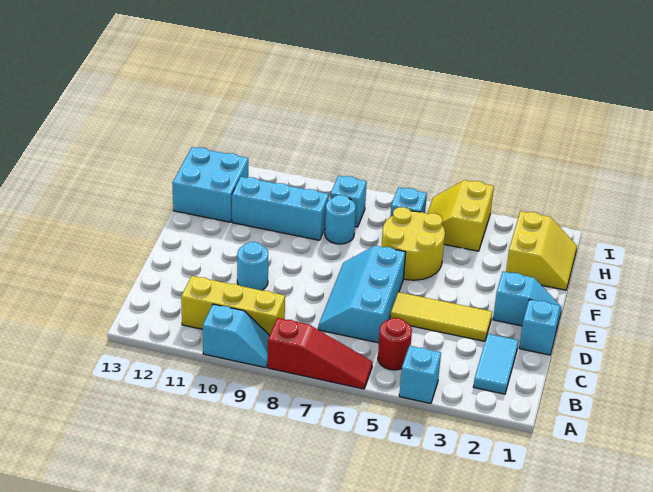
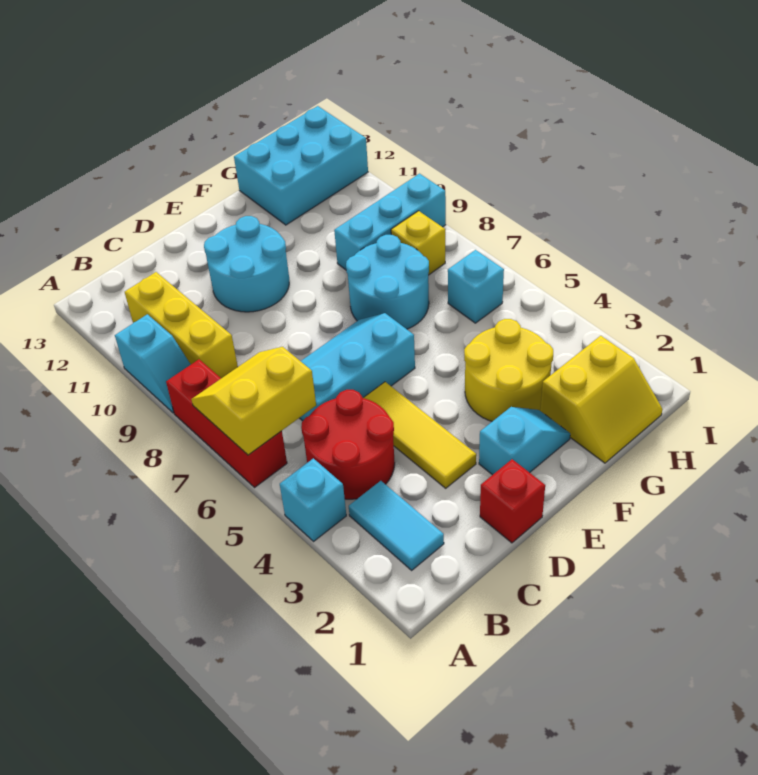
red slope A6:A8 level 1 top 8 -> red brick A6:A8 level 1
cyan tile B2:C2 level 1 -> cyan tile B2:B3 level 1
red round brick B5 level 1 -> red round brick B4:C5 level 1
cyan brick D1 level 1 -> red brick D1 level 1
cyan round brick D10 level 1 -> cyan round brick D10:E11 level 1
cyan slope E1:E2 level 1 top 2 -> cyan slope E2:F2 level 1 top E
yellow round brick F5:G6 level 1 -> yellow round brick F3:G4 level 1
cyan round brick G8 level 1 -> cyan round brick F7:G8 level 1
cyan brick G9:G11 level 1 -> cyan brick G9:I9 level 1
cyan brick G12:H13 level 1 -> cyan brick G12:I13 level 1
yellow slope H4:I5 level 1 top 4 -> yellow slope A6:B7 level 2 top 6
cyan brick H8 level 1 -> yellow brick H8 level 1

